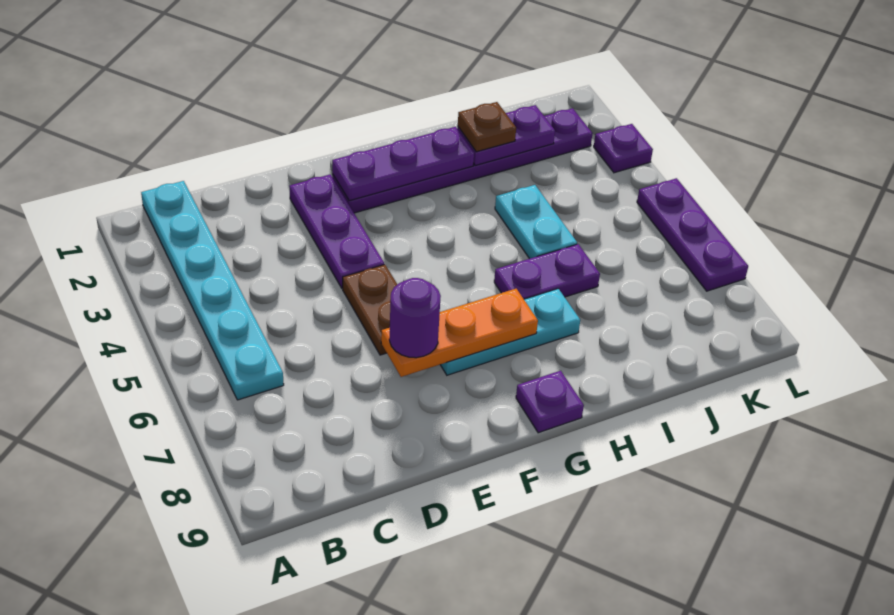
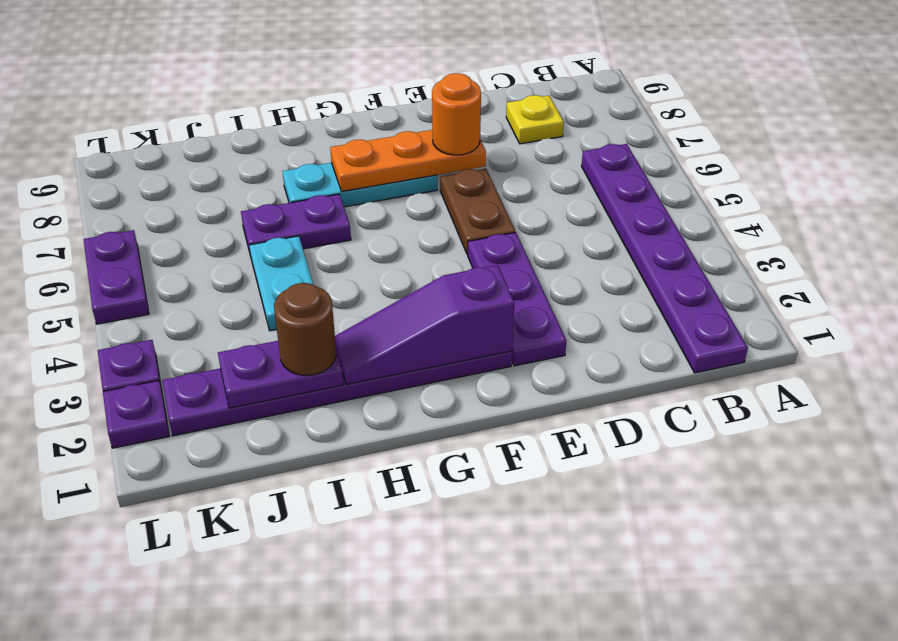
cyan plate B1:B6 level 1 -> purple plate B1:B6 level 1
none -> yellow plate C8 level 1
purple round brick E7 level 3 -> orange round brick E7 level 3
purple plate F2:H2 level 2 -> purple slope F2:H2 level 2 top F
purple plate G9 level 1 -> purple plate L2 level 1
brown plate I2 level 3 -> brown round brick I2 level 3
purple plate L5:L7 level 1 -> purple plate L5:L6 level 1

